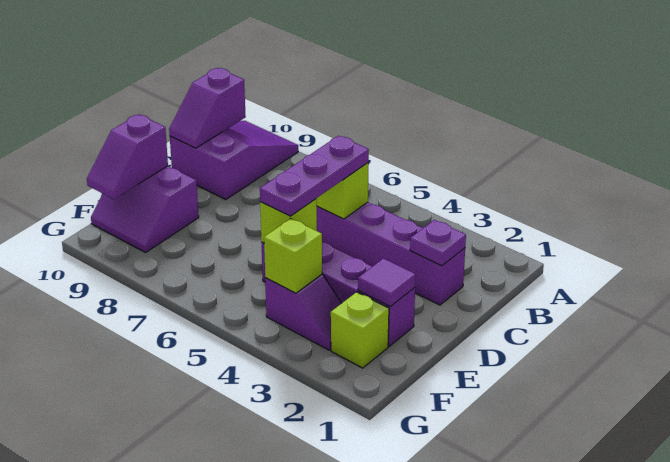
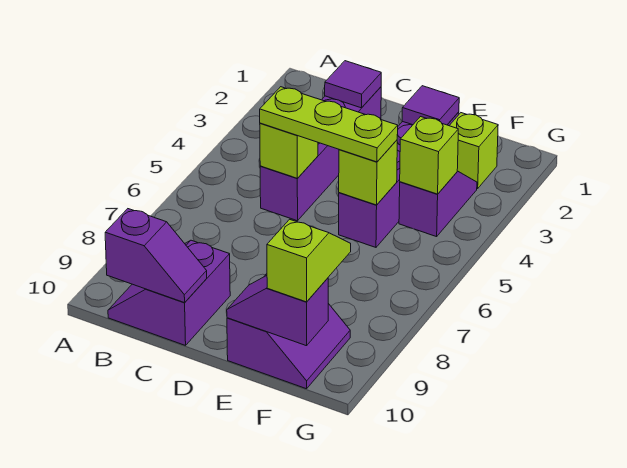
purple slope A9:C10 level 1 top C -> purple slope B9:C10 level 1 top C
purple plate C2 level 2 -> purple tile C2 level 2
purple plate C5:E5 level 3 -> lime plate C5:E5 level 3
purple slope E10:F10 level 2 top E -> purple slope E10:F10 level 2 top F
none -> lime slope F9:F10 level 3 top 10

